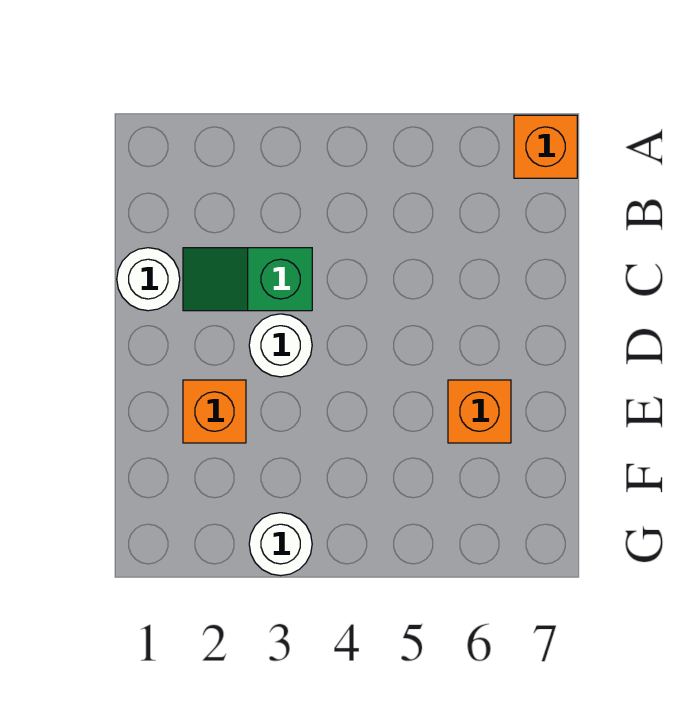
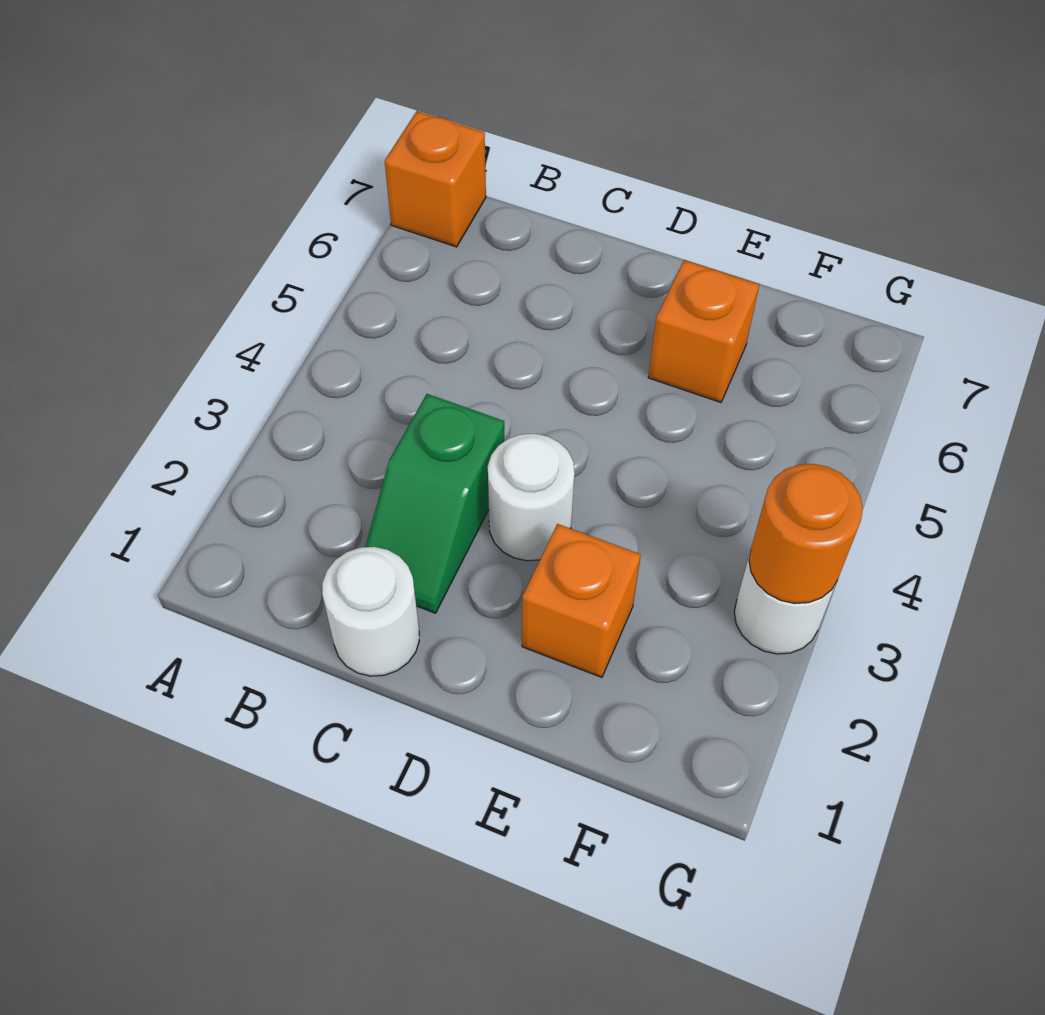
none -> orange round brick G3 level 2

